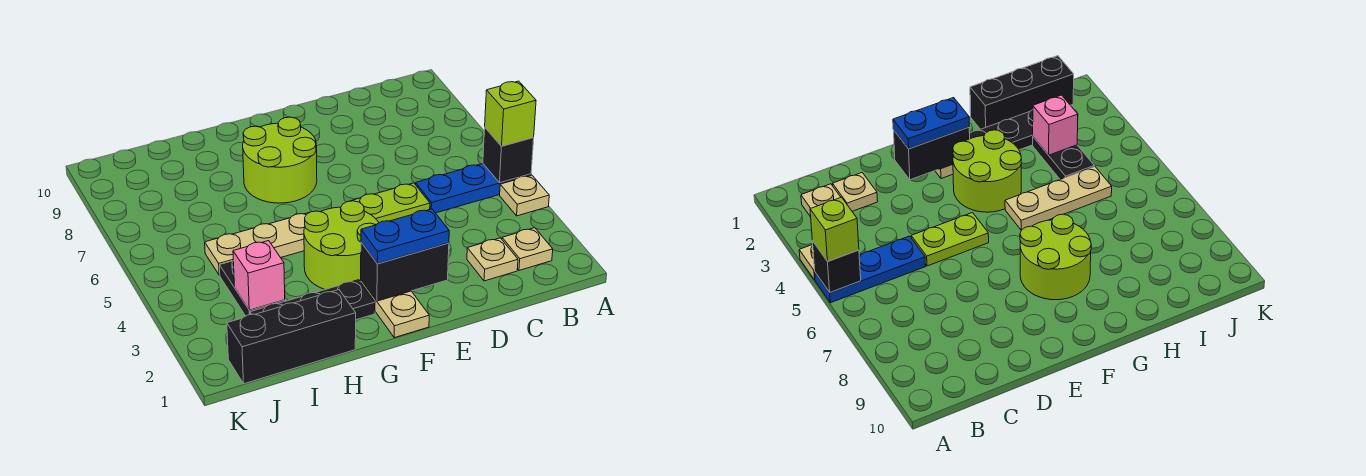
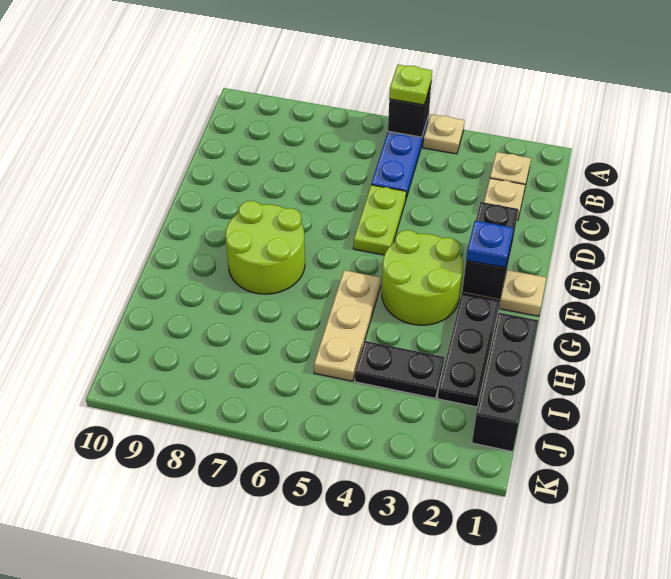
lime brick A5 level 3 -> lime plate A5 level 3
blue plate E2:F2 level 3 -> blue plate F2 level 3
pink brick I3 level 2 -> none

